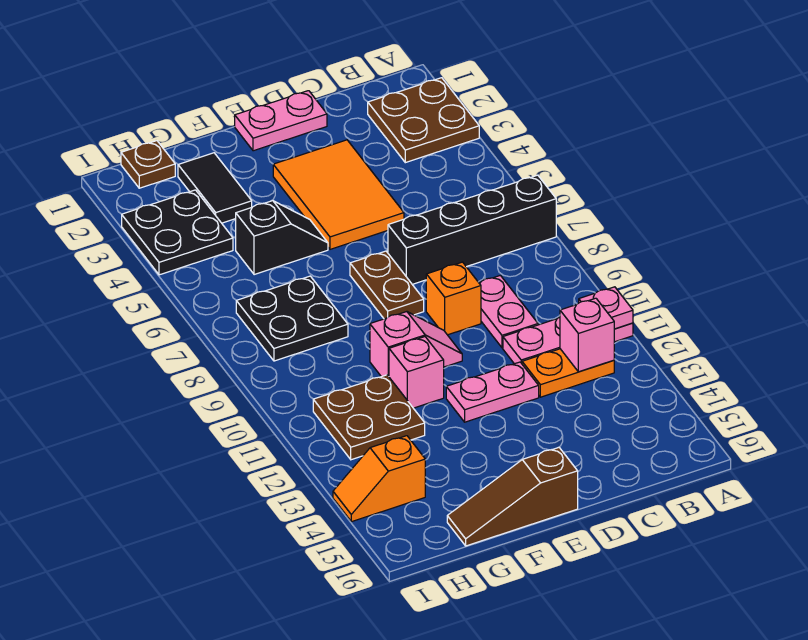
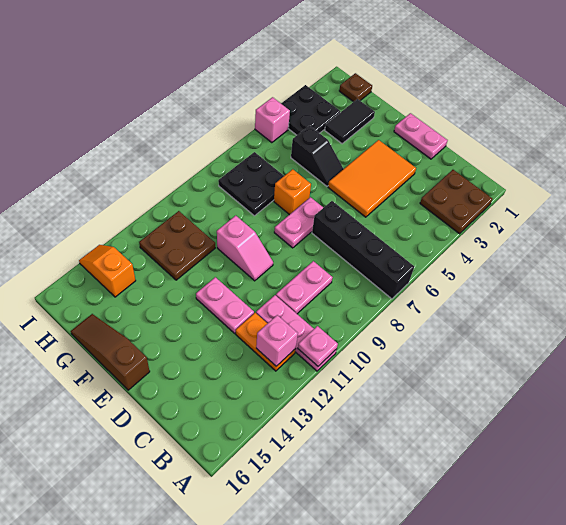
orange brick D9 level 1 -> orange brick F7 level 1
brown plate E7:E8 level 1 -> pink plate E7:E8 level 1
pink brick F11 level 1 -> pink brick I5 level 1

